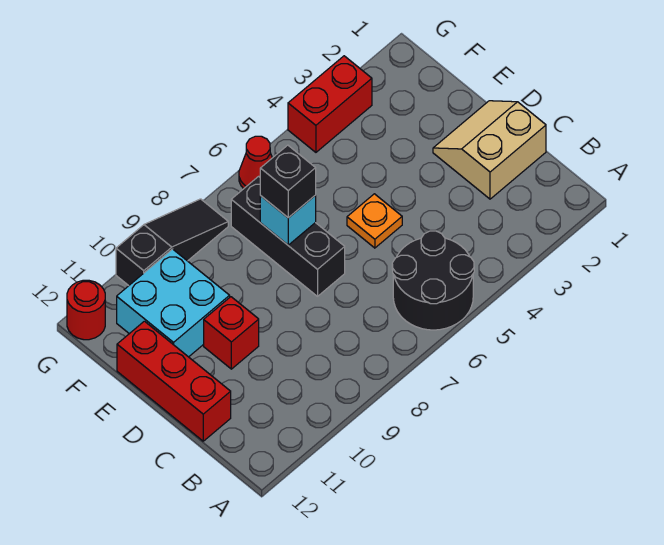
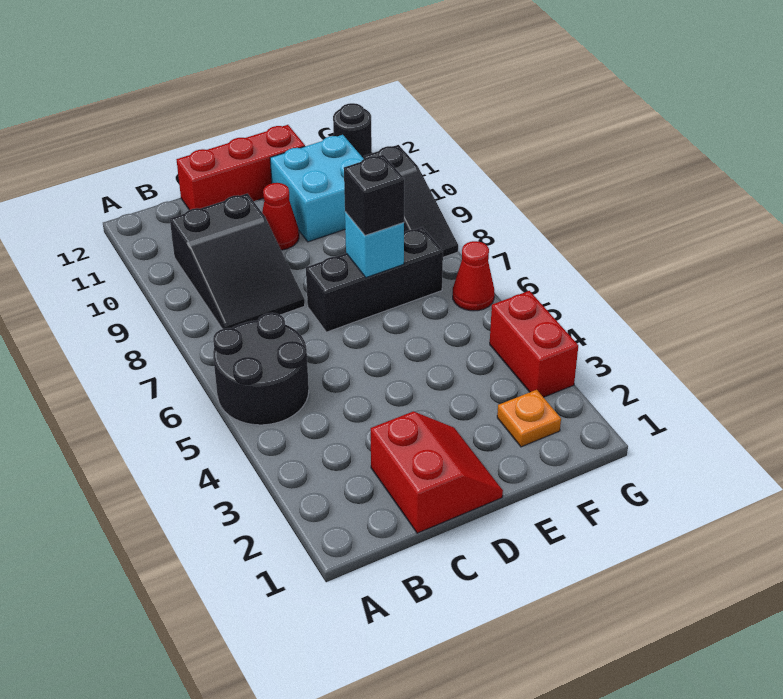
none -> black slope B8:C10 level 1 top 10
tan slope C1:D2 level 1 top C -> red slope C1:D2 level 1 top C
orange plate D5 level 1 -> orange plate F2 level 1
red brick D10 level 1 -> red cone D10 level 1
red round brick G12 level 1 -> black round brick G12 level 1

